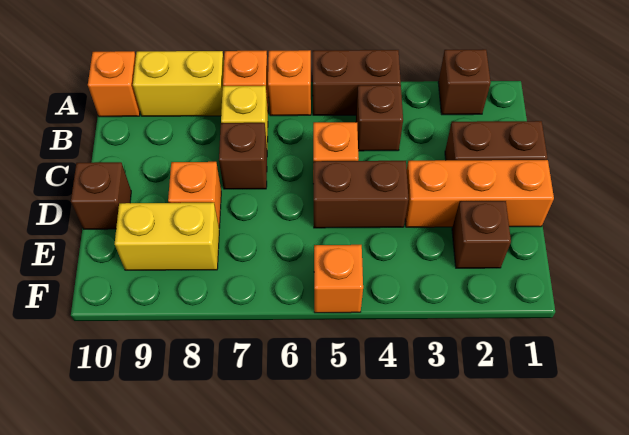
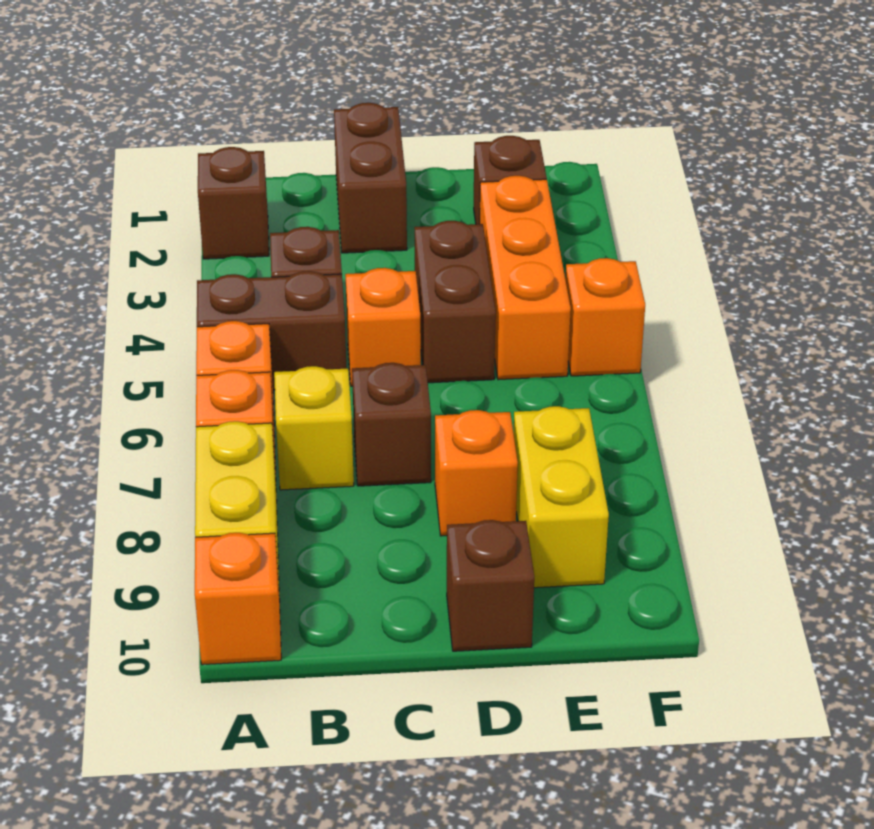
brown brick A4:A5 level 1 -> brown brick A5:B5 level 1
orange brick D1:D3 level 1 -> orange brick E3:E5 level 1

